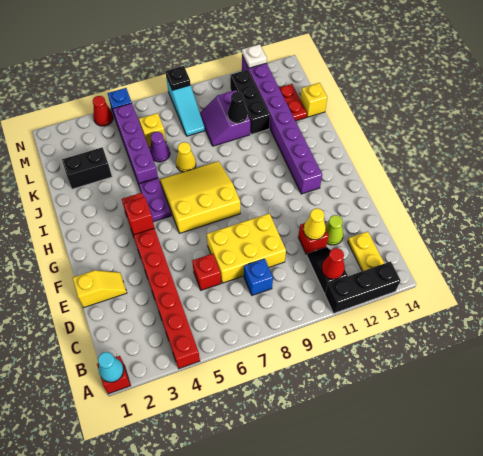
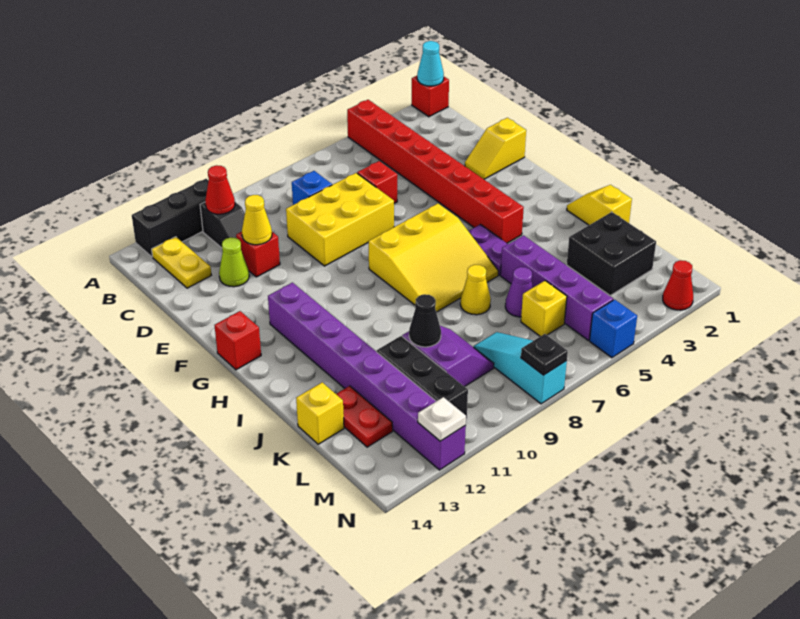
red brick G4 level 2 -> red brick G14 level 1
none -> yellow slope I1:J1 level 1 top J
black brick K2:K3 level 1 -> black brick K2:L3 level 1
red cone N4 level 1 -> red cone N2 level 1

